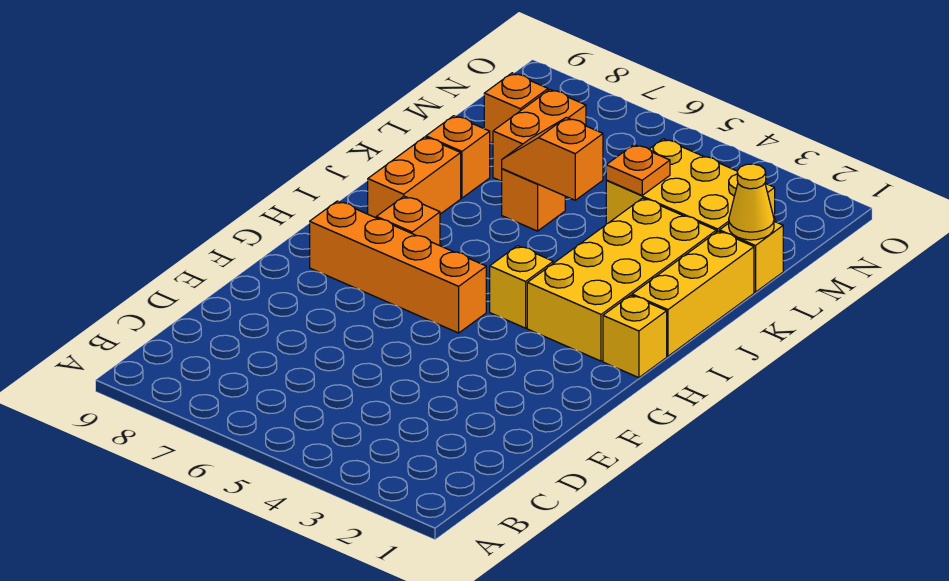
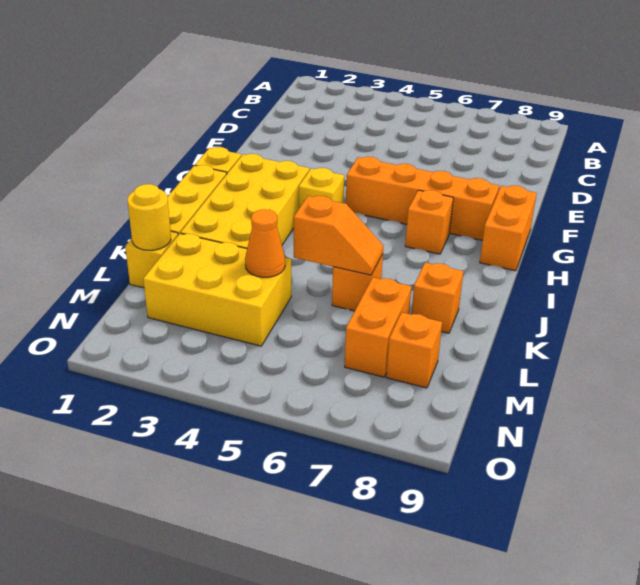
orange brick I8:J8 level 1 -> orange brick G9:H9 level 1
yellow cone L1 level 2 -> yellow round brick L1 level 2
orange plate L4 level 2 -> orange cone L4 level 2

